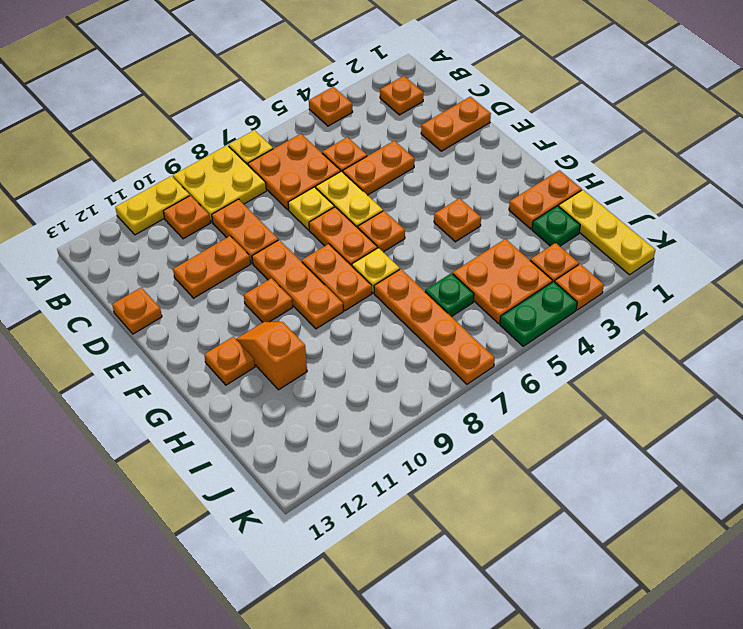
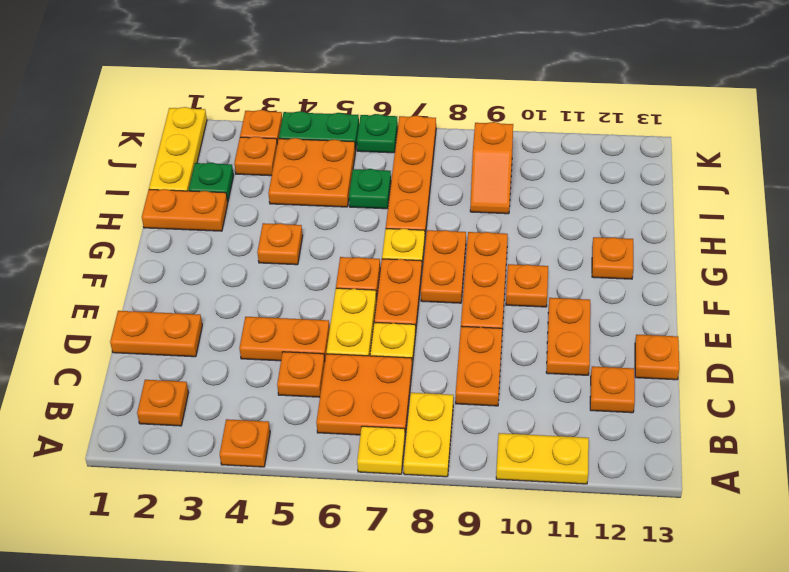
yellow plate A8:B9 level 1 -> yellow plate A8:B8 level 1
orange plate B10 level 1 -> orange plate C12 level 1
orange plate D10:D11 level 1 -> orange plate D11:E11 level 1
orange slope G11:H11 level 1 top H -> orange slope I9:J9 level 1 top J
none -> green plate K6 level 1

